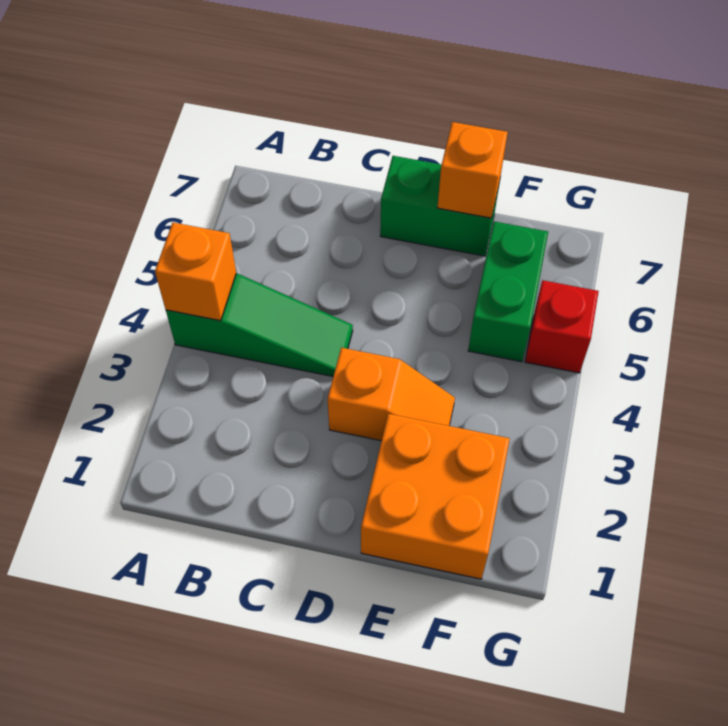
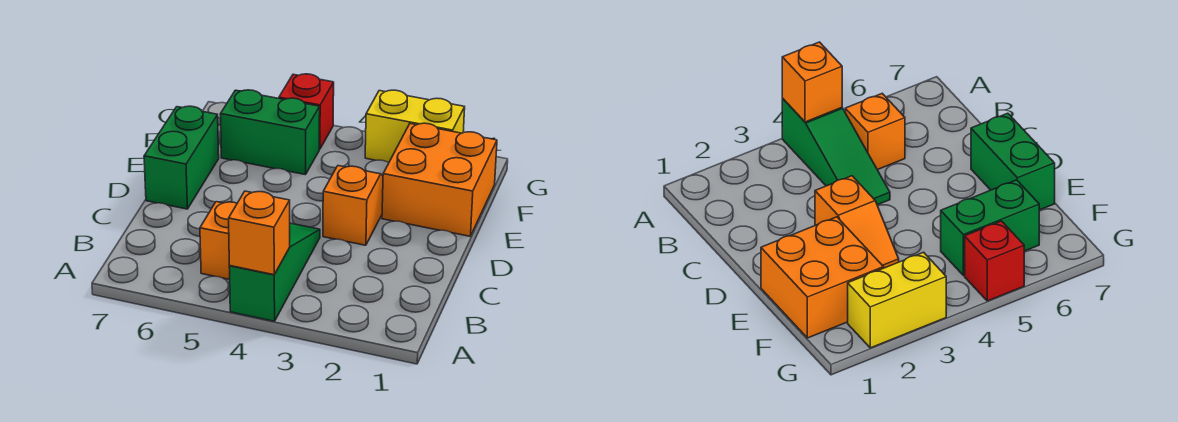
orange brick E7 level 2 -> orange brick B5 level 1
none -> yellow brick G2:G3 level 1

